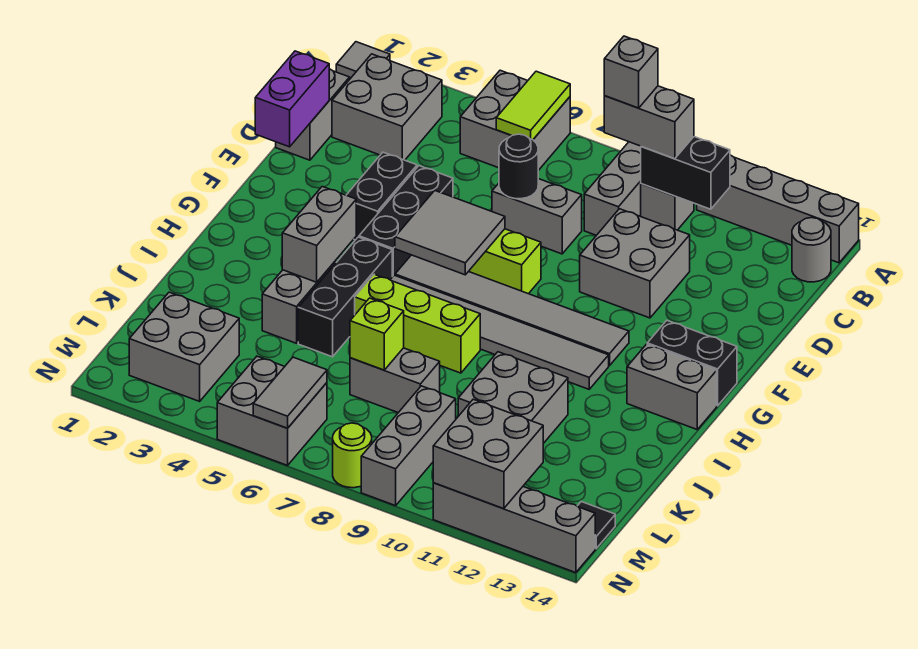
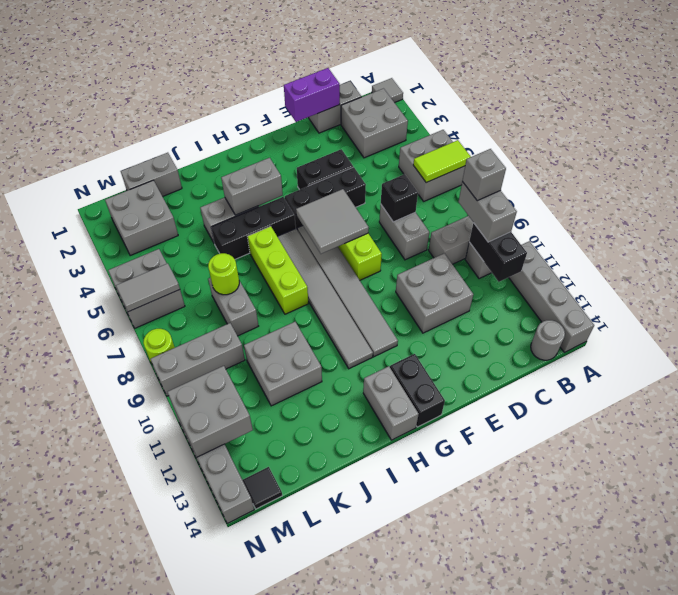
black round brick D7 level 2 -> black brick D7 level 2
none -> grey brick K1:L1 level 1
lime brick K7 level 2 -> lime round brick K7 level 2

